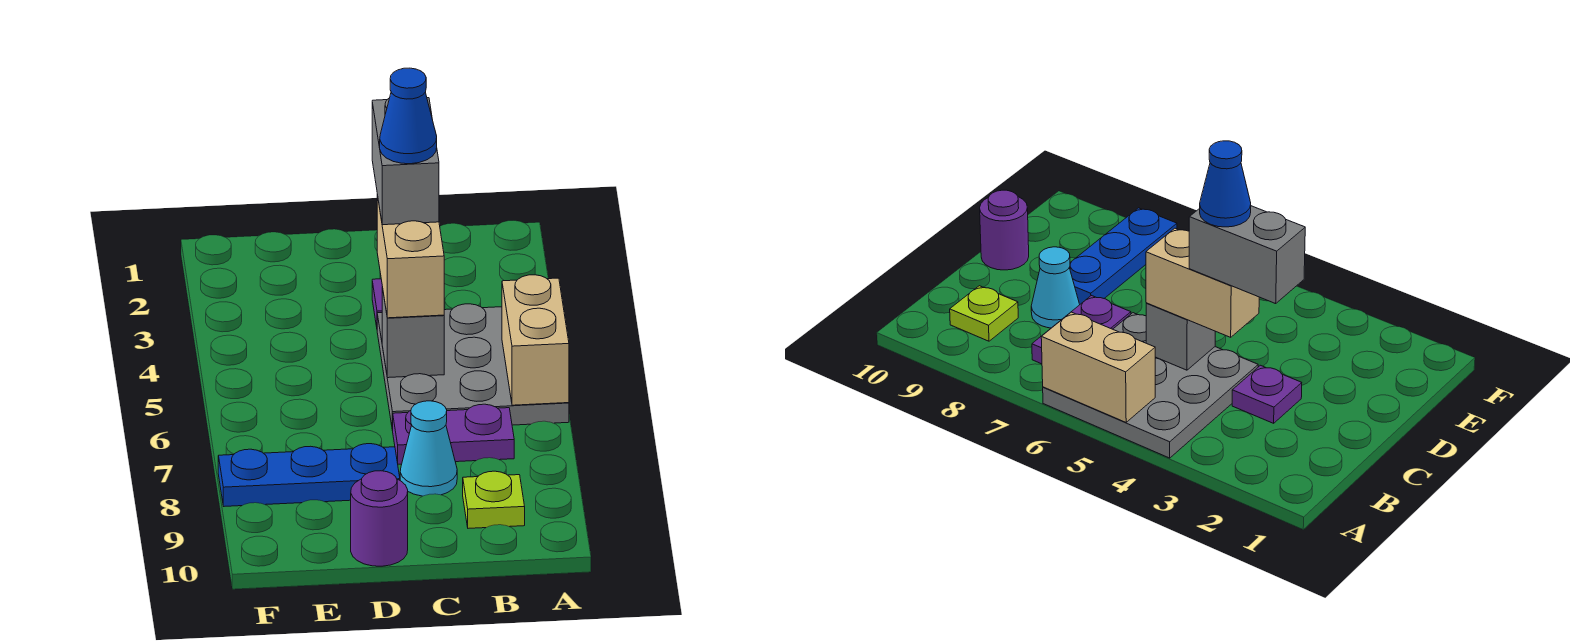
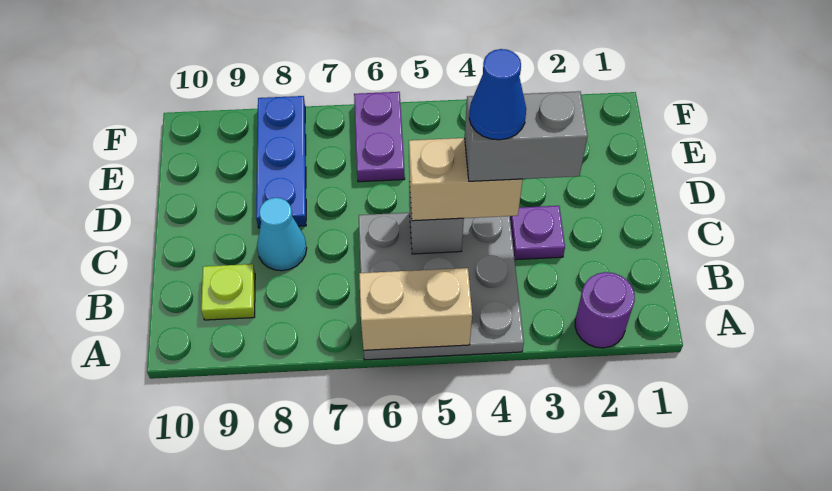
purple plate B7:C7 level 1 -> purple plate E6:F6 level 1
purple round brick D10 level 1 -> purple round brick A2 level 1

